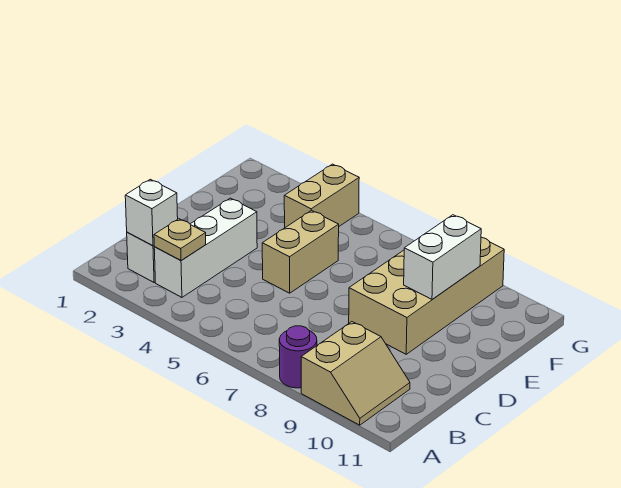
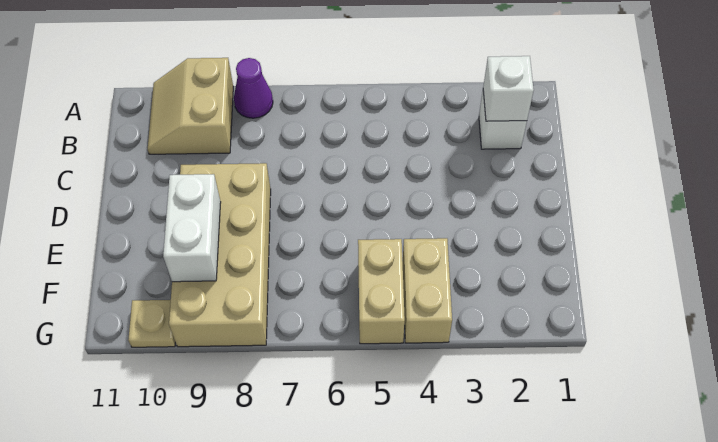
purple round brick A8 level 1 -> purple cone A8 level 1
white brick B3:D3 level 1 -> none
tan plate B3 level 2 -> tan plate G10 level 1
tan brick D5:E5 level 1 -> tan brick F5:G5 level 1

